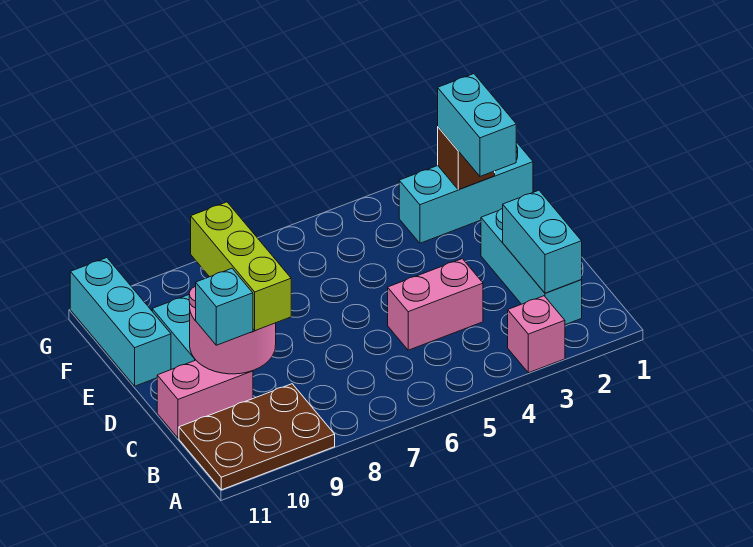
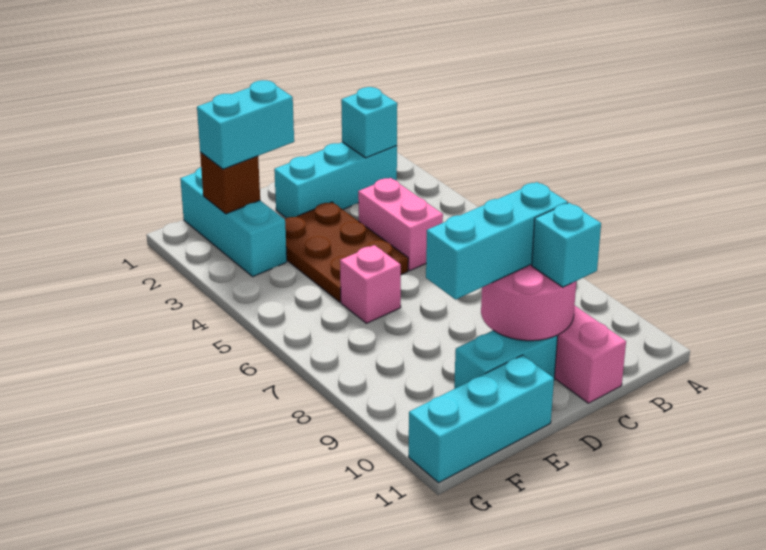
pink brick A3 level 1 -> pink brick E6 level 1
brown plate A9:B11 level 1 -> brown plate D3:E5 level 1
cyan brick B2:C2 level 2 -> cyan brick B2 level 2
lime brick C9:E9 level 3 -> cyan brick C9:E9 level 3

